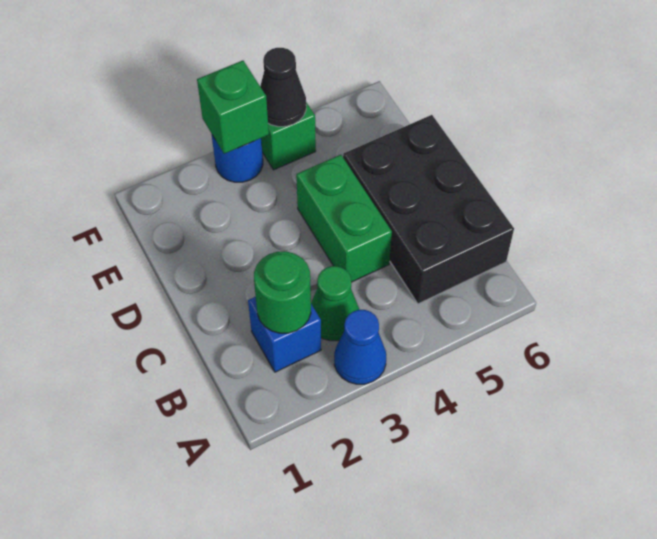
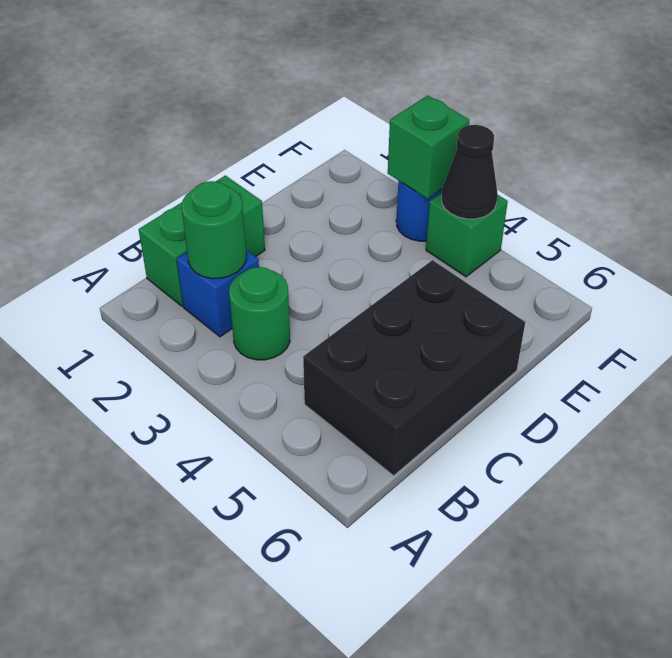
blue cone A3 level 1 -> none
green cone B3 level 1 -> green round brick B3 level 1
green brick C4:D4 level 1 -> green brick B1:C1 level 1

